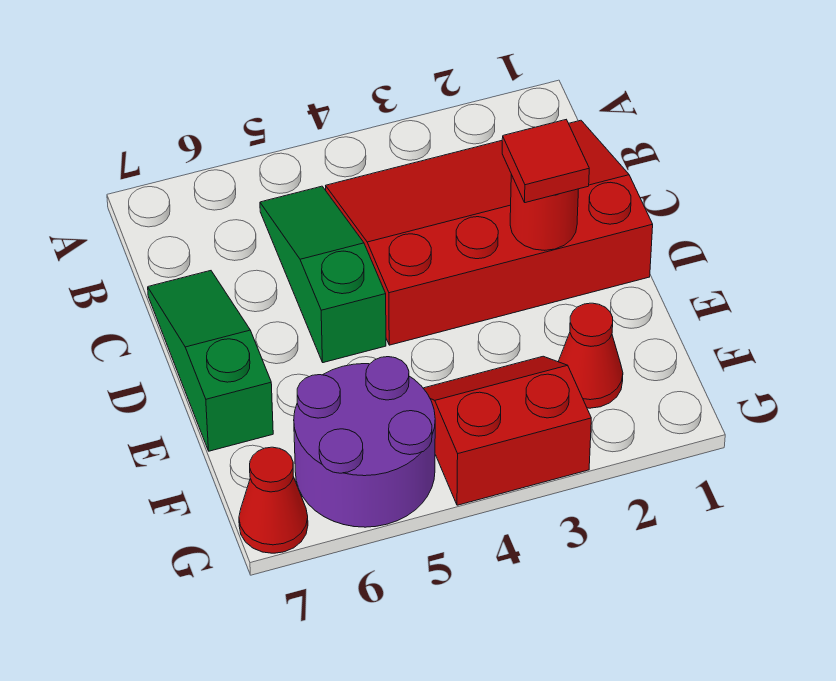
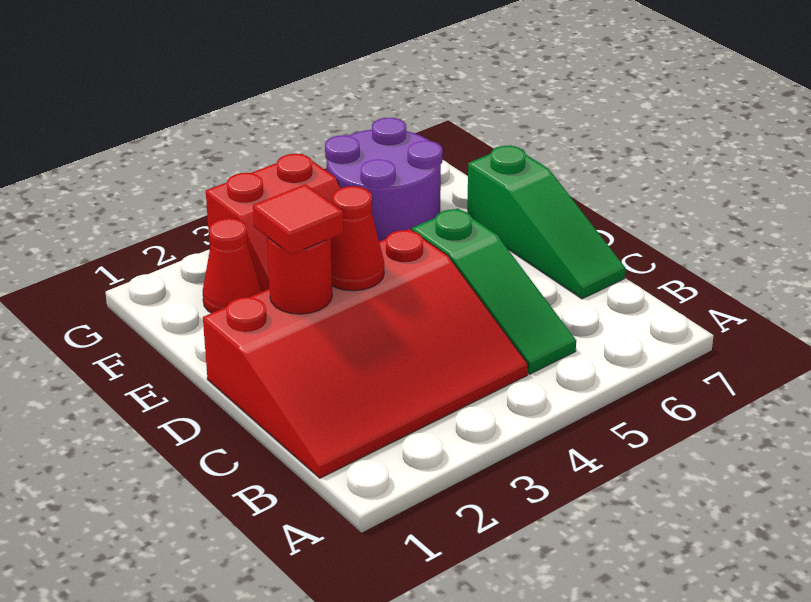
red cone G7 level 1 -> red cone D3 level 2

